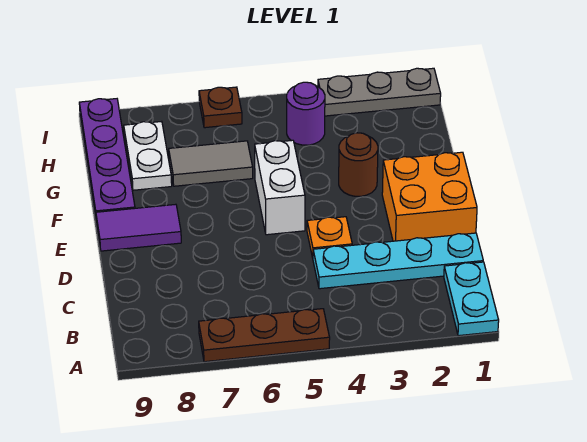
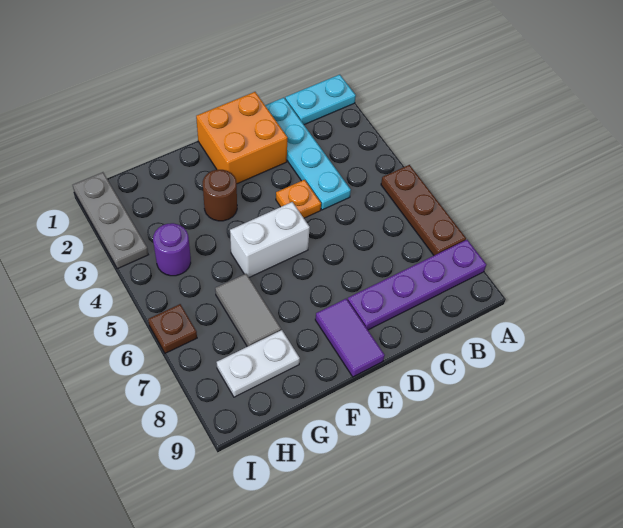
purple plate F9:I9 level 1 -> purple plate A8:D8 level 1

